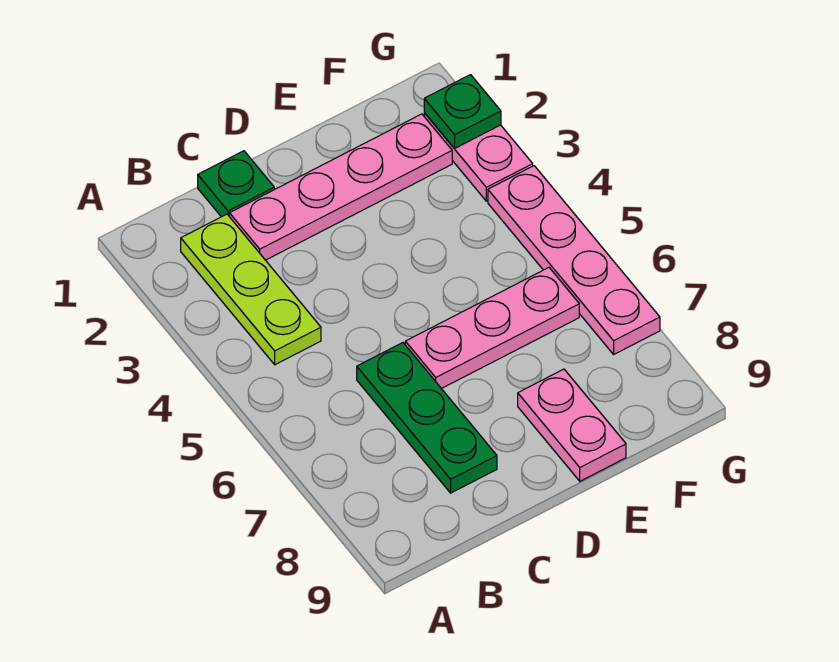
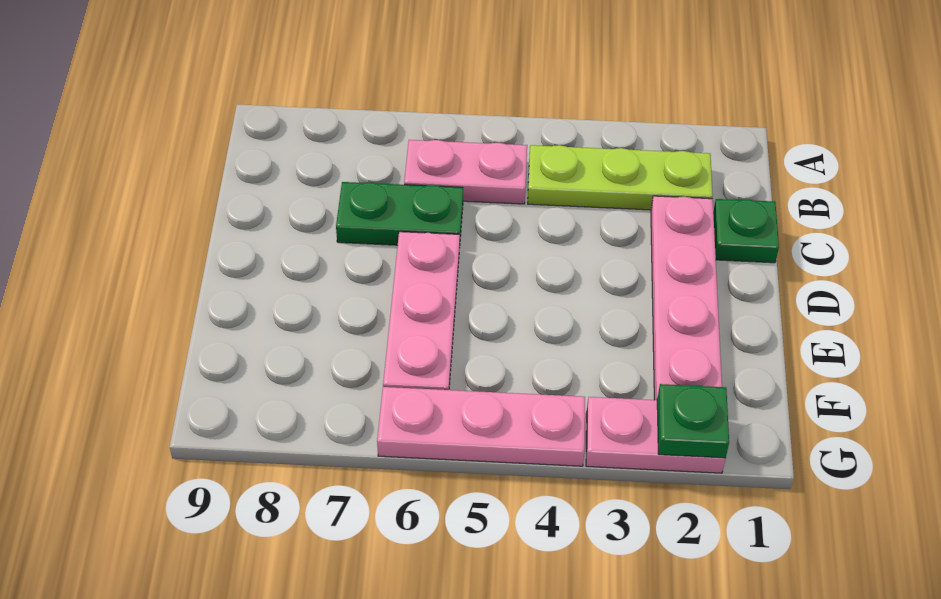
green plate C6:C8 level 1 -> green plate C6:C7 level 1
pink plate E8:E9 level 1 -> pink plate B5:B6 level 1
pink plate G4:G7 level 1 -> pink plate G4:G6 level 1

